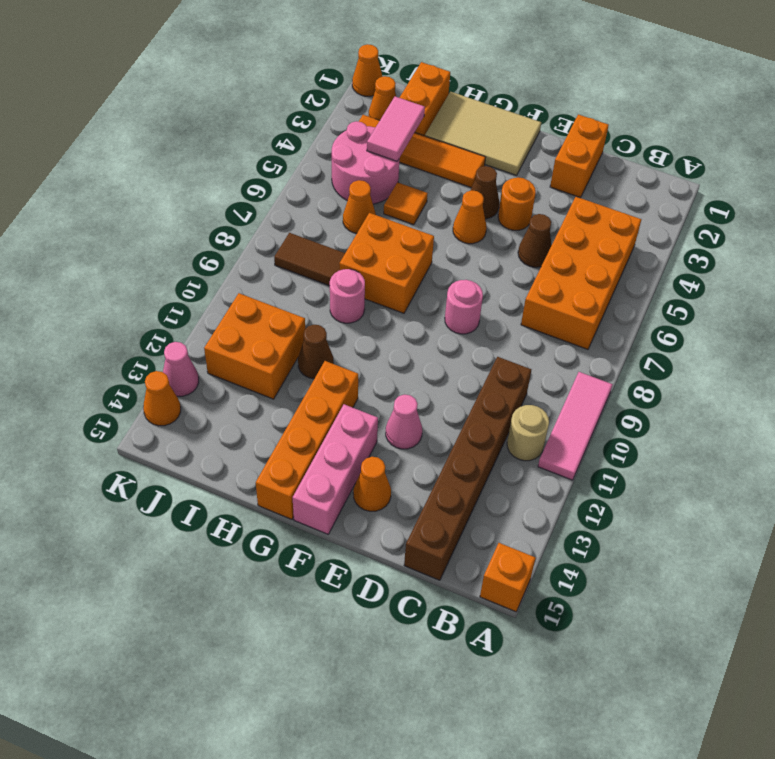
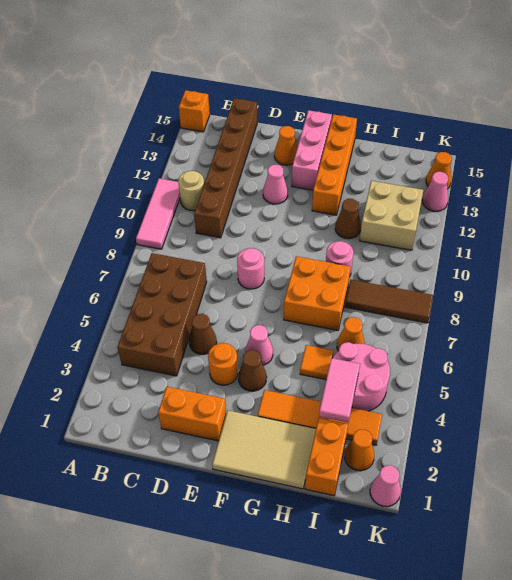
orange brick B4:C7 level 1 -> brown brick B4:C7 level 1
orange brick D1:D2 level 1 -> orange brick D2:E2 level 1
orange cone F5 level 1 -> pink cone F5 level 1
brown tile I8:J8 level 1 -> brown tile I8:K8 level 1
orange brick I11:J12 level 1 -> tan brick I11:J12 level 1
orange cone K1 level 1 -> pink cone K1 level 1

